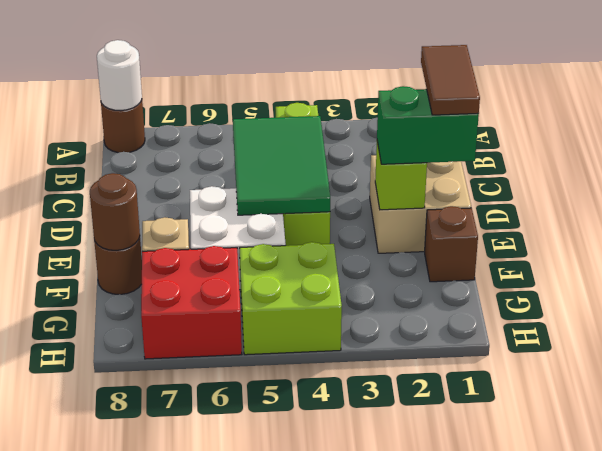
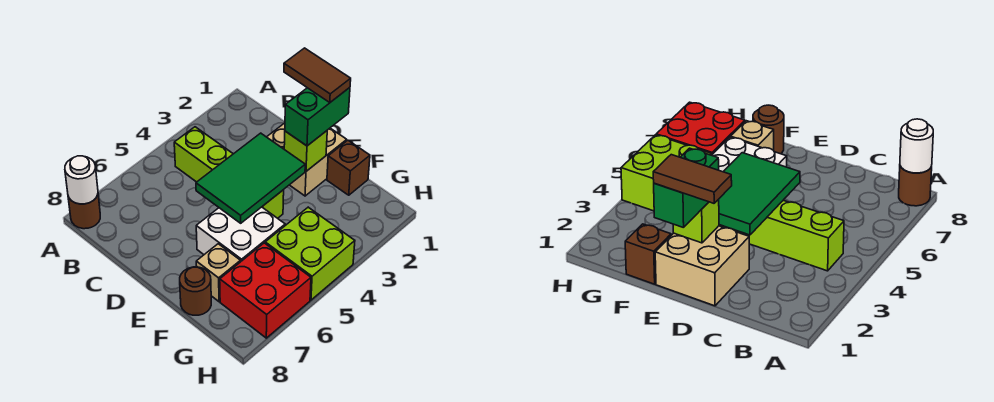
green tile C4:E5 level 2 -> green tile D3:E5 level 2
brown round brick F8 level 2 -> none

